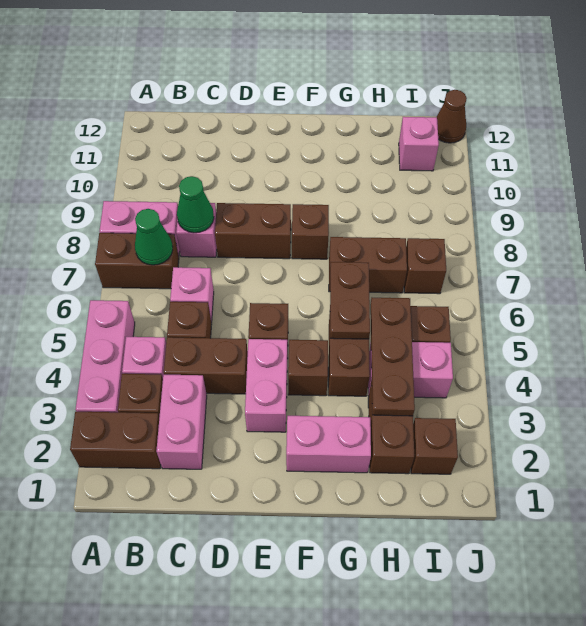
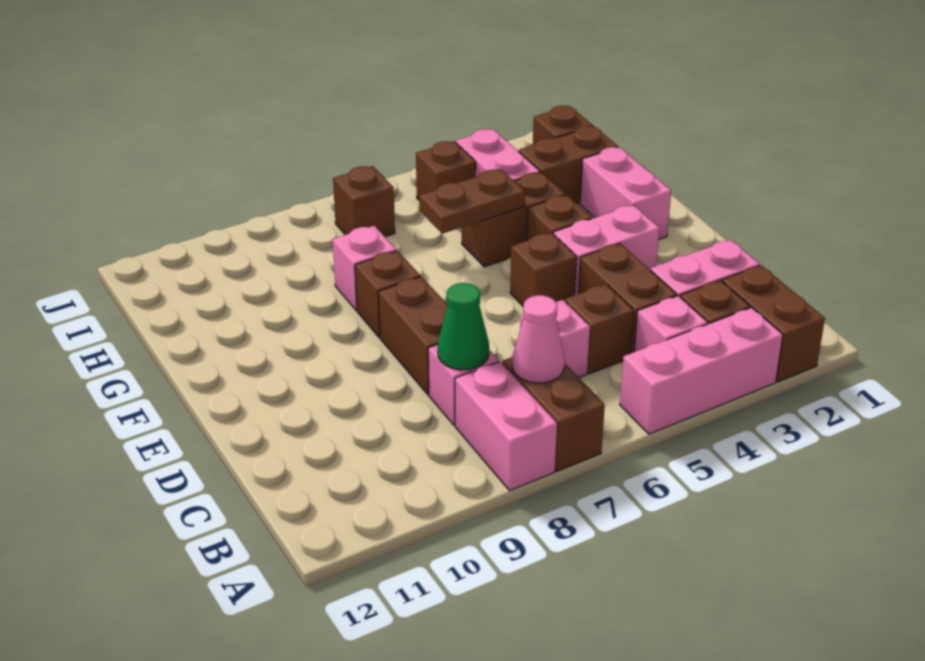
green cone B7 level 2 -> pink cone B7 level 2
brown brick G7:H7 level 1 -> none
brown plate H3:H5 level 2 -> none
pink brick I11 level 1 -> pink brick G8 level 1
brown cone J12 level 1 -> none

